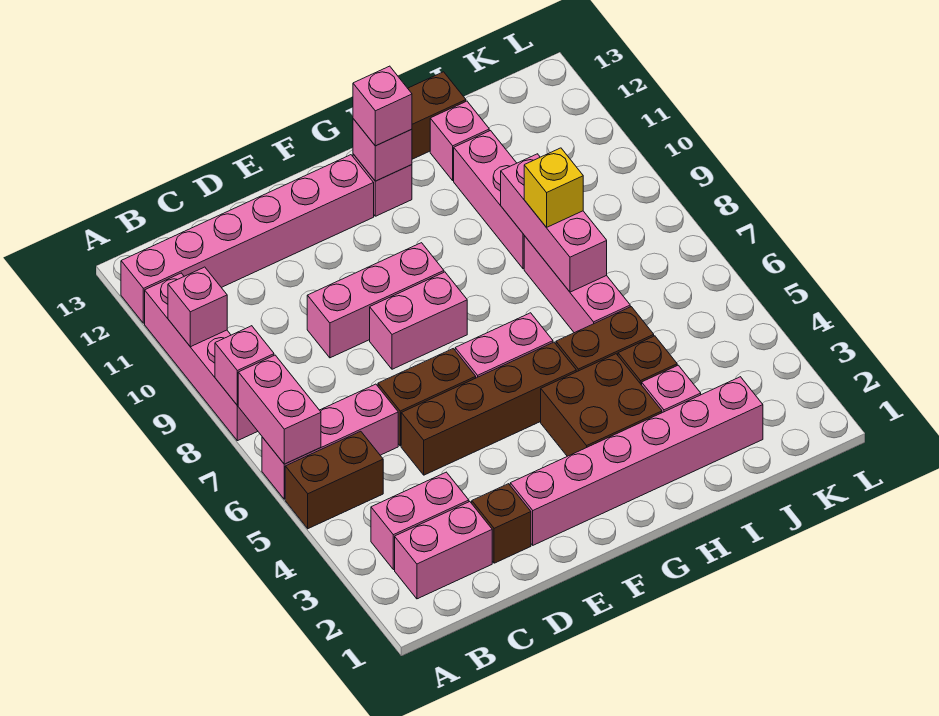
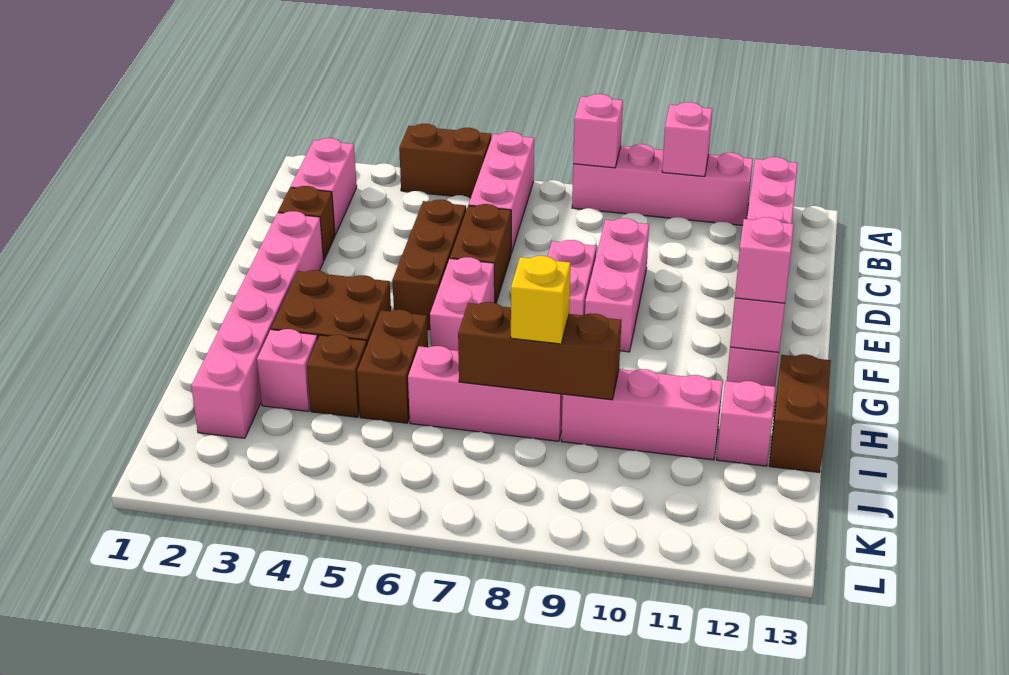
brown brick A5:B5 level 1 -> brown brick A4:A5 level 1
pink brick A6:A7 level 2 -> none
pink brick B3:C3 level 1 -> none
brown brick D5:G5 level 1 -> brown brick D5:F5 level 1
pink brick I7:I9 level 2 -> brown brick I7:I9 level 2

